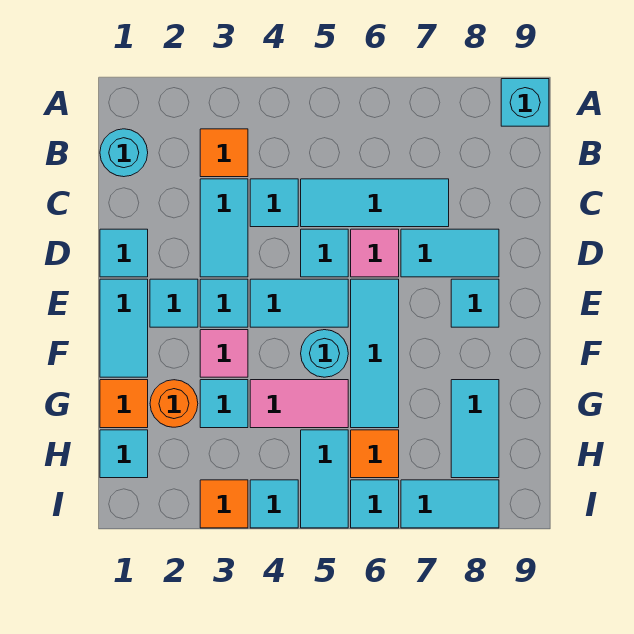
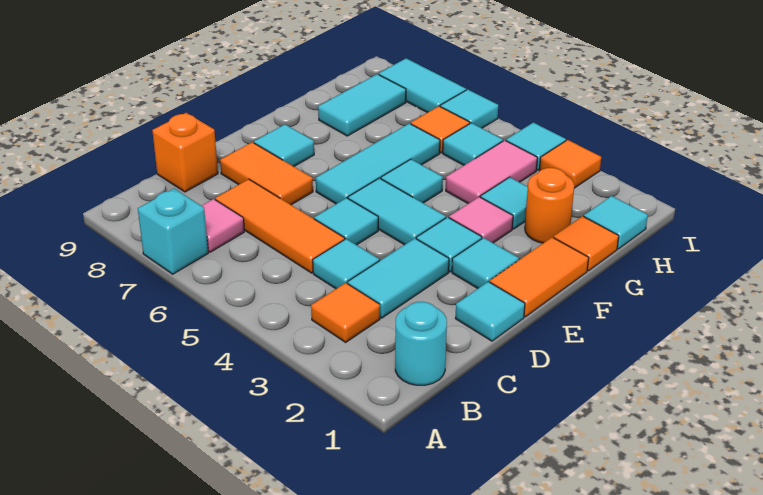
cyan brick A9 level 1 -> cyan brick A7 level 1
cyan tile C5:C7 level 1 -> orange tile C5:C7 level 1
none -> orange brick C9 level 1
pink tile D6 level 1 -> pink tile B7 level 1
cyan tile D7:D8 level 1 -> orange tile D7:D8 level 1
cyan tile E1:F1 level 1 -> orange tile E1:F1 level 1
cyan round brick F5 level 1 -> cyan tile F5 level 1
pink tile G4:G5 level 1 -> pink tile G4:H4 level 1
cyan tile H5:I5 level 1 -> cyan tile H5 level 1

